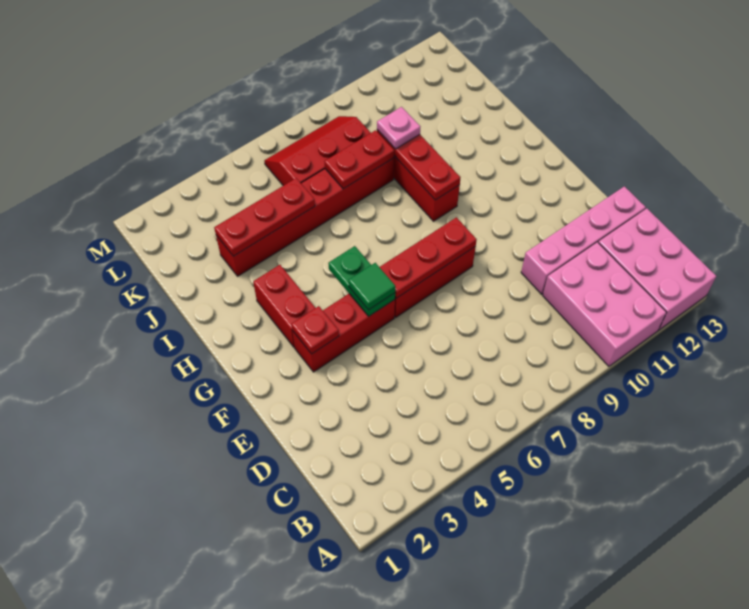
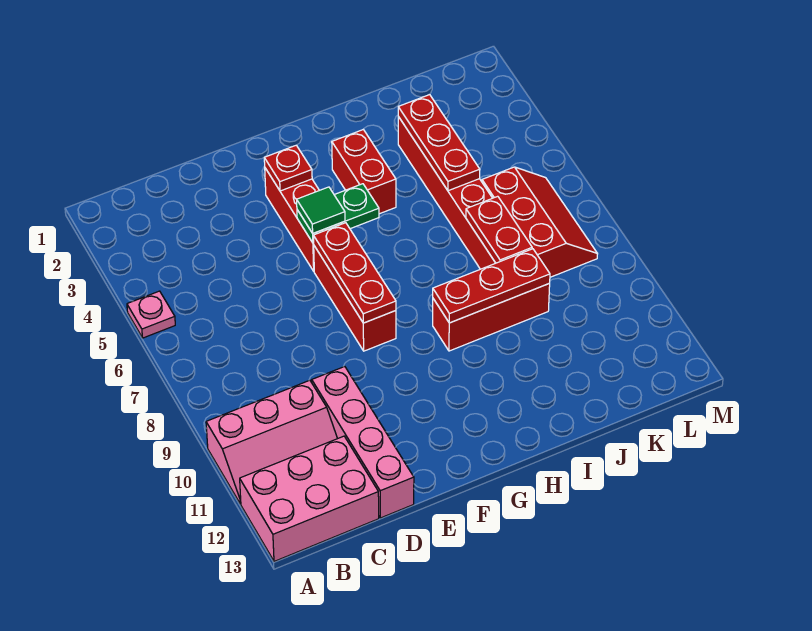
pink brick A10:C11 level 1 -> pink slope A10:C11 level 1 top 10
red brick G3:H3 level 1 -> red brick H3:H4 level 1
pink plate J9 level 3 -> pink plate A5 level 1

